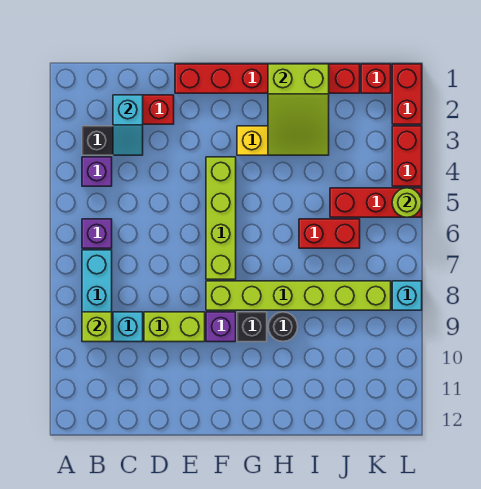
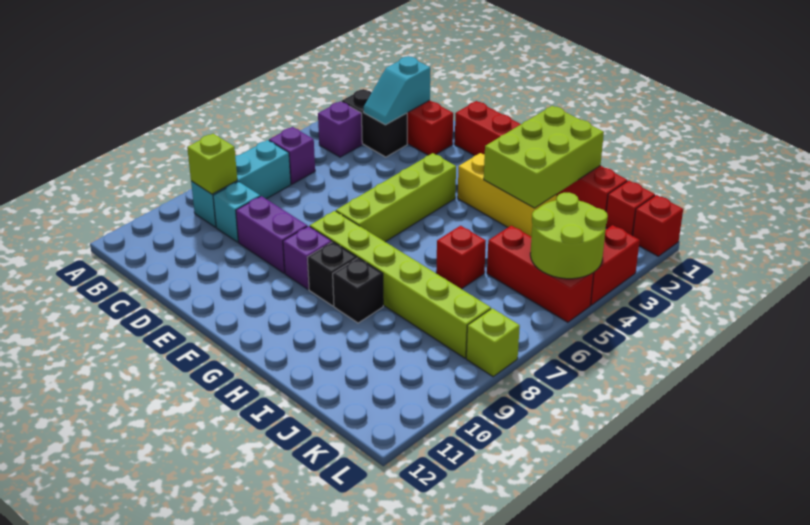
lime brick D9:E9 level 1 -> purple brick D9:E9 level 1
lime slope H1:I3 level 2 top 1 -> lime brick H1:I3 level 2
black round brick H9 level 1 -> black brick H9 level 1
red brick I6:J6 level 1 -> red brick I6 level 1
red brick L1:L2 level 1 -> red brick L1 level 1
lime round brick L5 level 2 -> lime round brick K4:L5 level 2
cyan brick L8 level 1 -> lime brick L8 level 1

